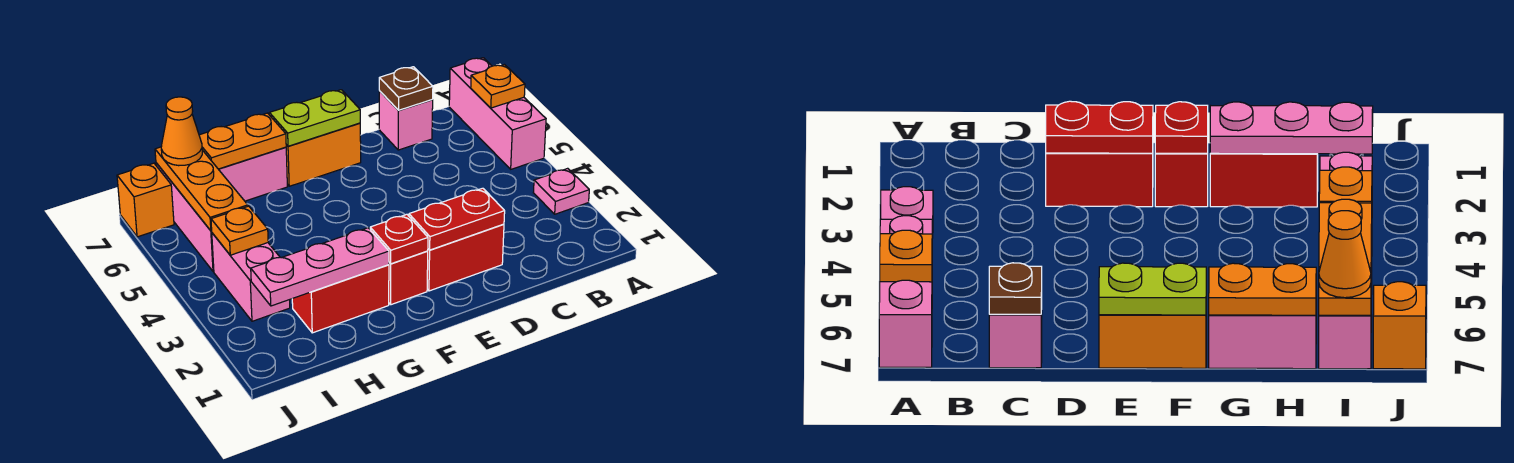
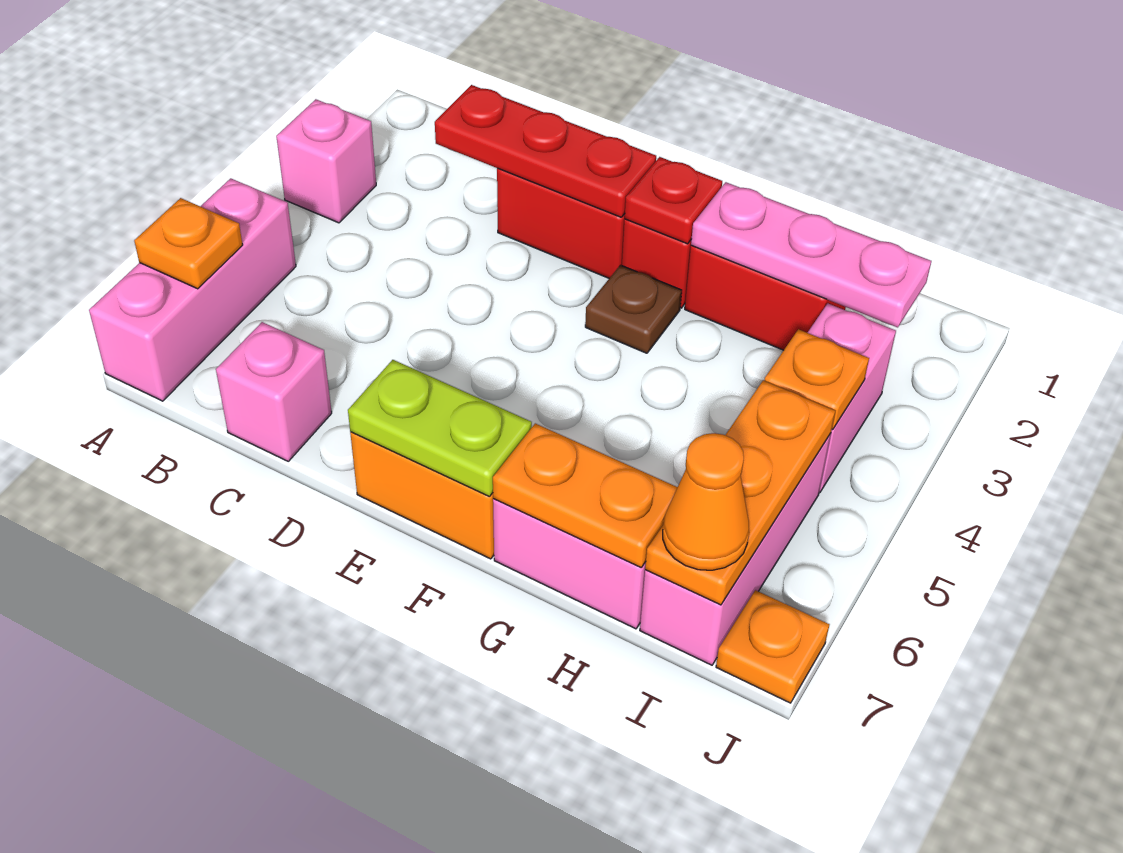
pink plate A3 level 1 -> pink brick A3 level 1
brown plate C7 level 2 -> brown plate F3 level 1
red plate D2:E2 level 2 -> red plate C2:E2 level 2
orange brick J7 level 1 -> orange plate J7 level 1

